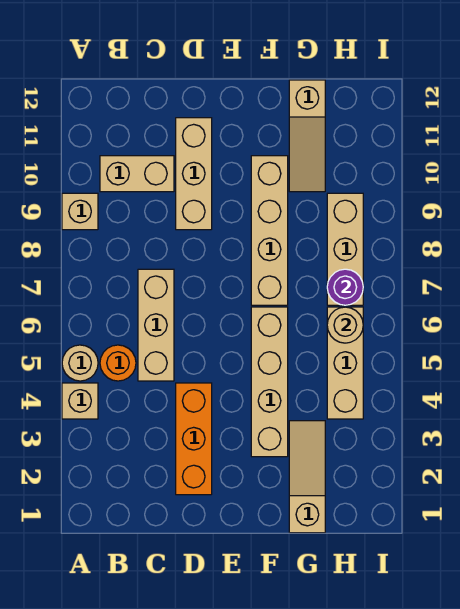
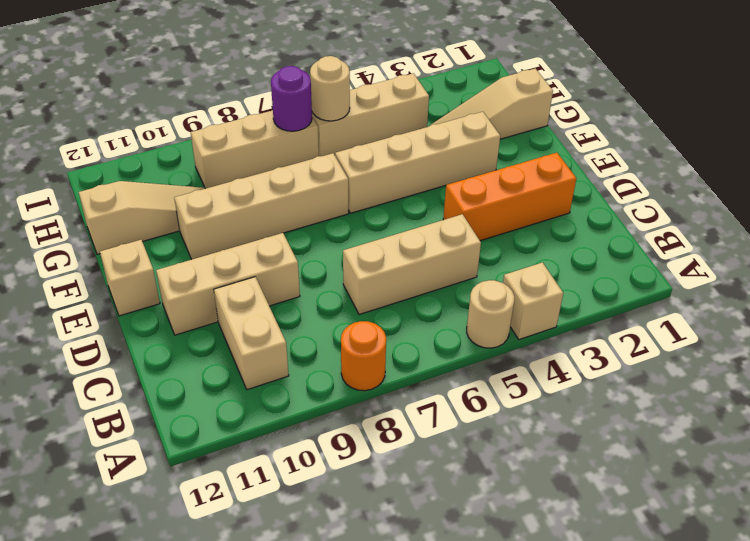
tan brick A9 level 1 -> tan brick E12 level 1
orange round brick B5 level 1 -> orange round brick A8 level 1

